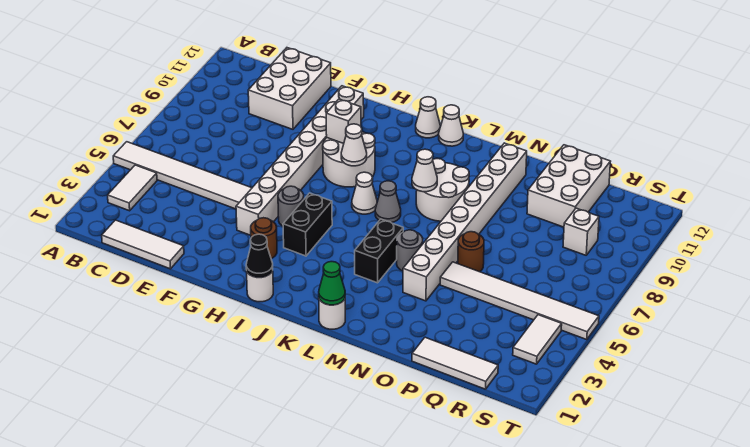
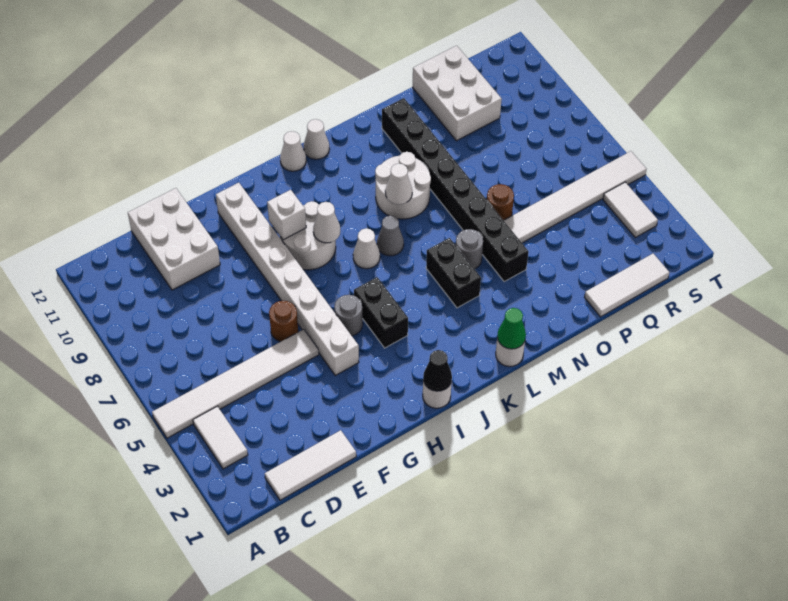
brown round brick H3 level 1 -> brown round brick F6 level 1
white brick N4:N11 level 1 -> black brick N4:N11 level 1
white brick R9 level 1 -> none

